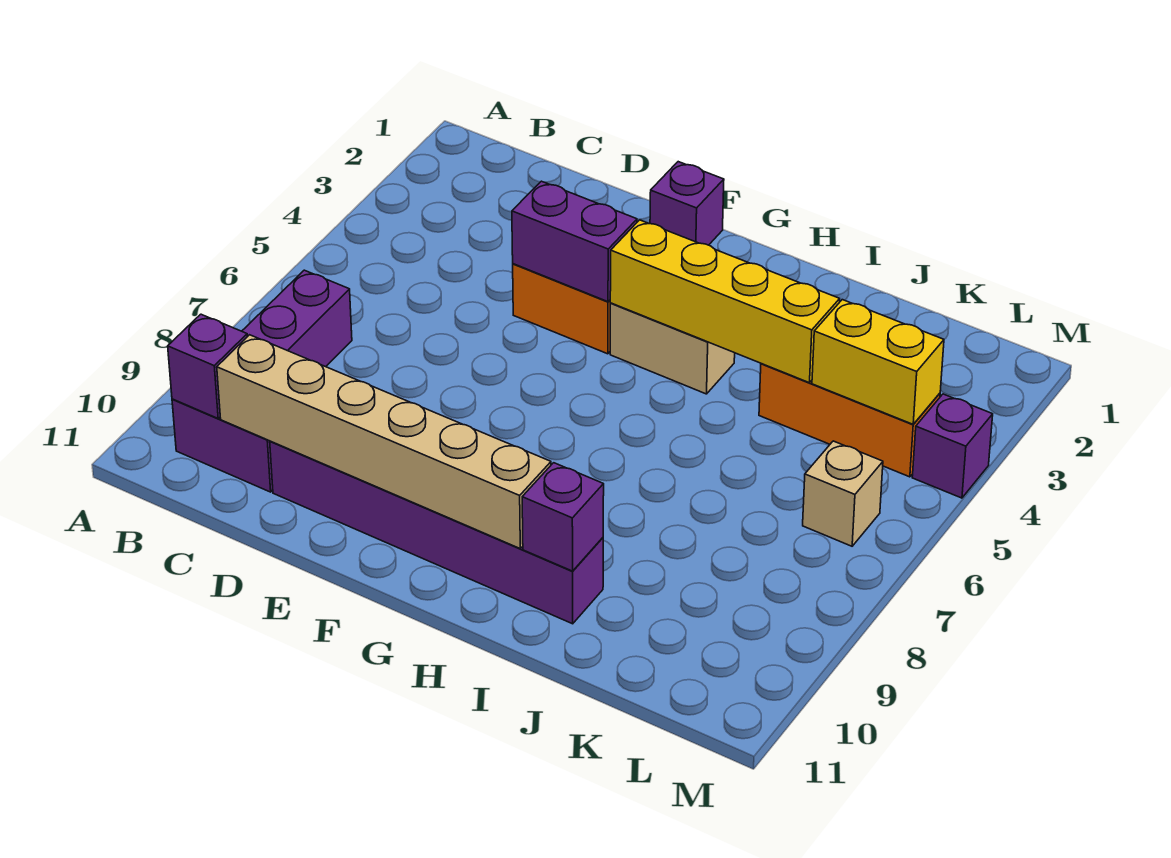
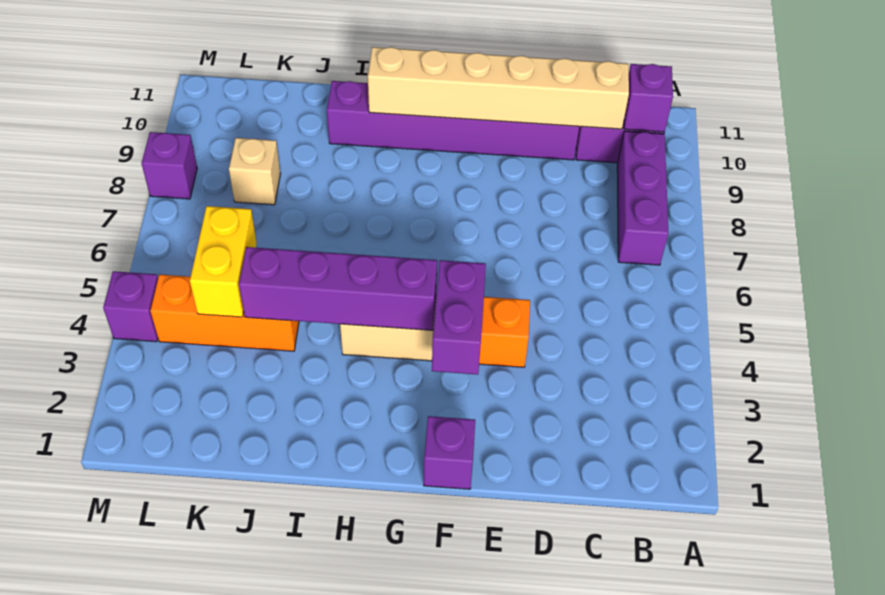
purple brick E4:F4 level 2 -> purple brick F3:F4 level 2
yellow brick G4:J4 level 2 -> purple brick G4:J4 level 2
purple brick I10 level 2 -> purple brick M8 level 1
yellow brick K4:L4 level 2 -> yellow brick K4:K5 level 2
tan brick L6 level 1 -> tan brick K8 level 1

